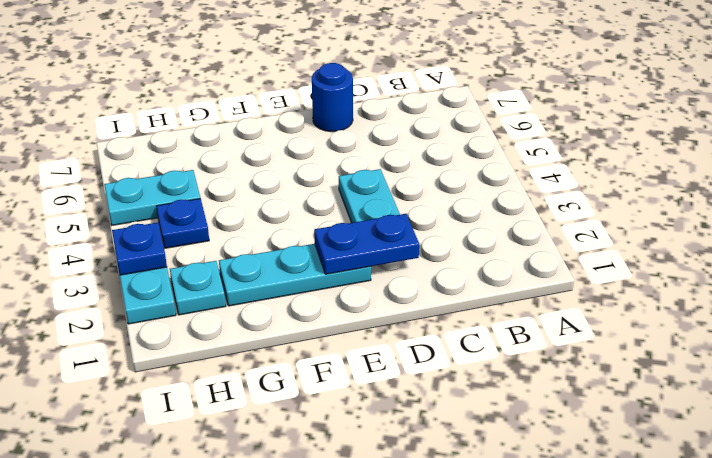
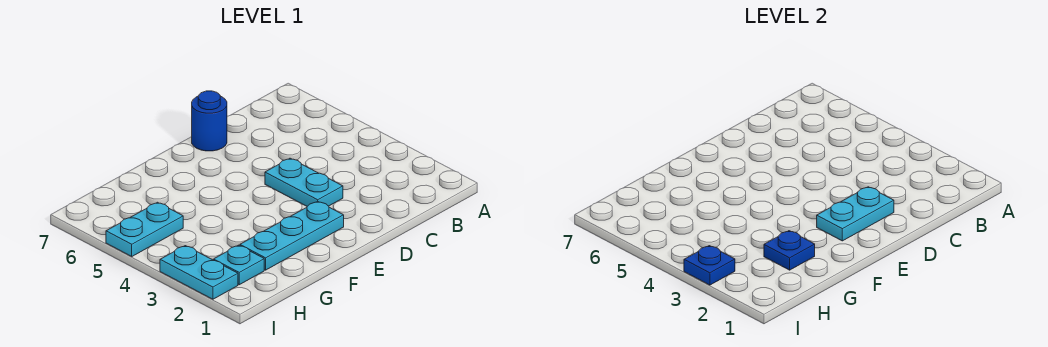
blue plate D2:E2 level 2 -> cyan plate D2:E2 level 2
blue plate H4 level 1 -> blue plate G2 level 2

